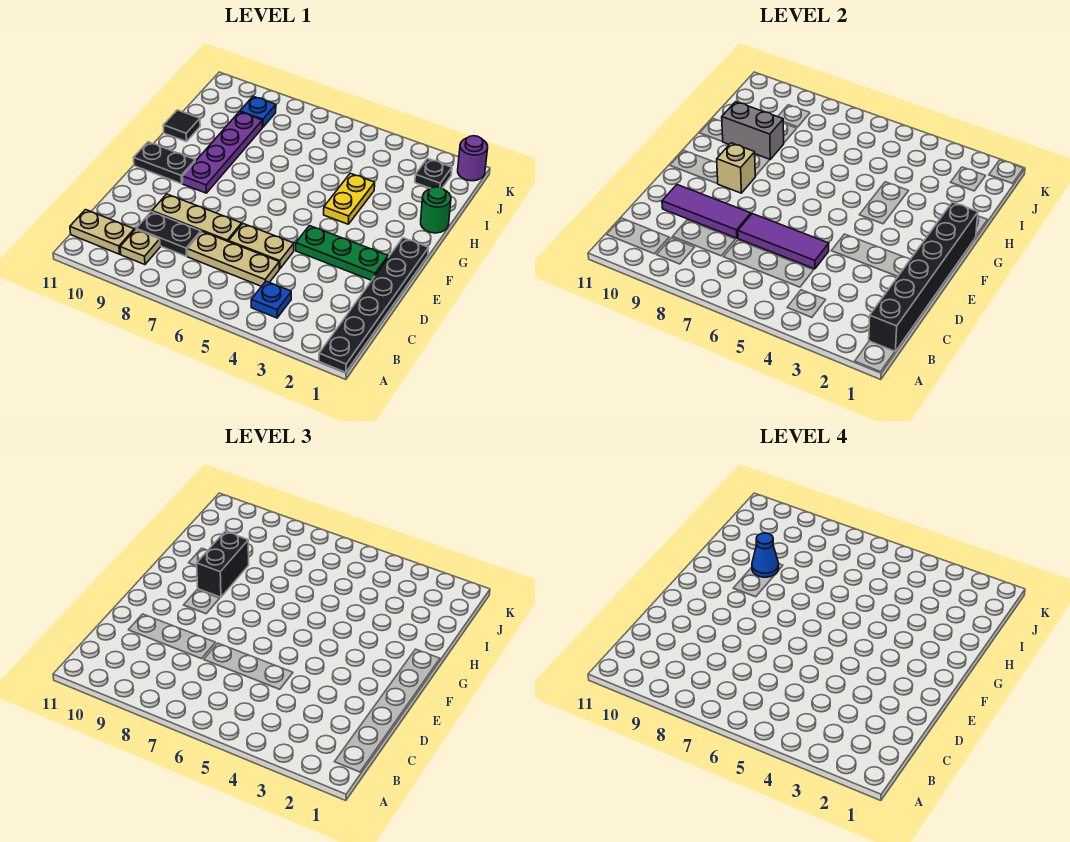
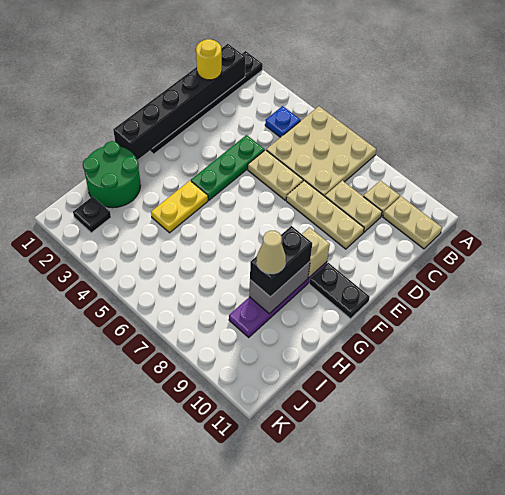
none -> yellow round brick C1 level 3
tan plate C5:C7 level 1 -> tan plate A5:C7 level 1
black plate C8:C9 level 1 -> tan plate C8:C9 level 1
purple tile D5:D7 level 2 -> none
purple tile D8:D10 level 2 -> none
green plate E2:E4 level 1 -> green plate D4:F4 level 1
green round brick H1 level 1 -> green round brick H1:I2 level 1
grey brick H9:H10 level 2 -> grey brick G9:H9 level 2
blue cone H9 level 4 -> tan cone H9 level 4
black tile H11 level 1 -> none
blue plate J9 level 1 -> none
purple round brick K1 level 1 -> none

